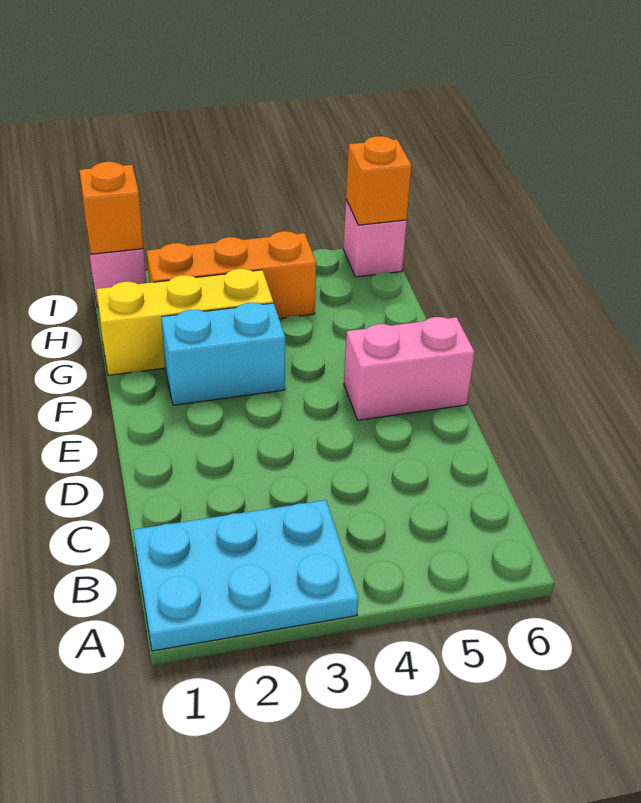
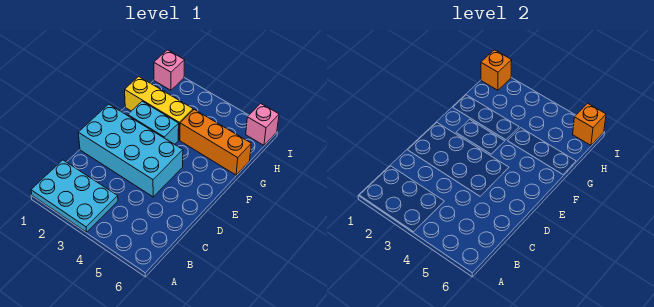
none -> cyan brick D1:E4 level 1
pink brick E5:E6 level 1 -> none
orange brick H2:H4 level 1 -> orange brick G4:G6 level 1

